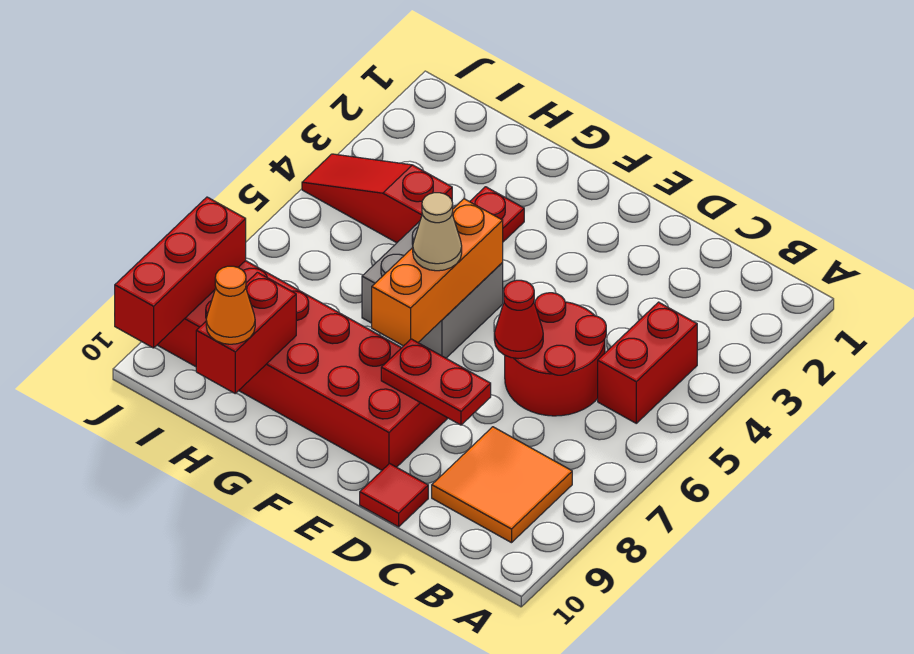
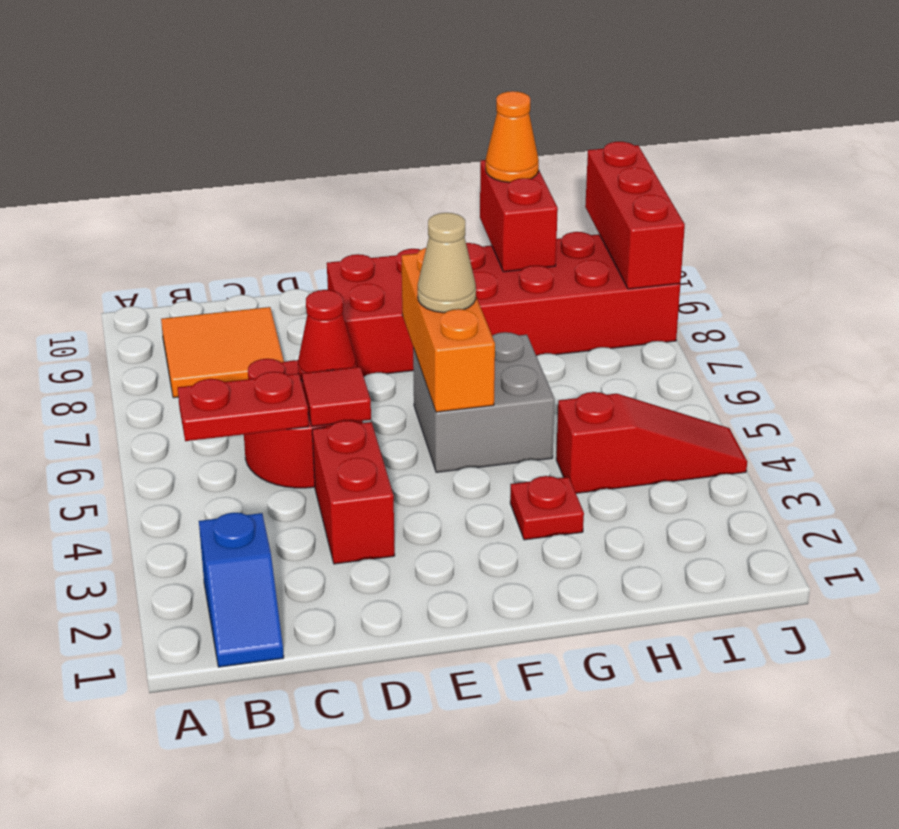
none -> blue slope B1:B2 level 1 top 2
red brick B4:B5 level 1 -> red brick D3:D4 level 1
red plate D8:E8 level 2 -> red plate B5:C5 level 2
red tile D10 level 1 -> red tile D5 level 2

